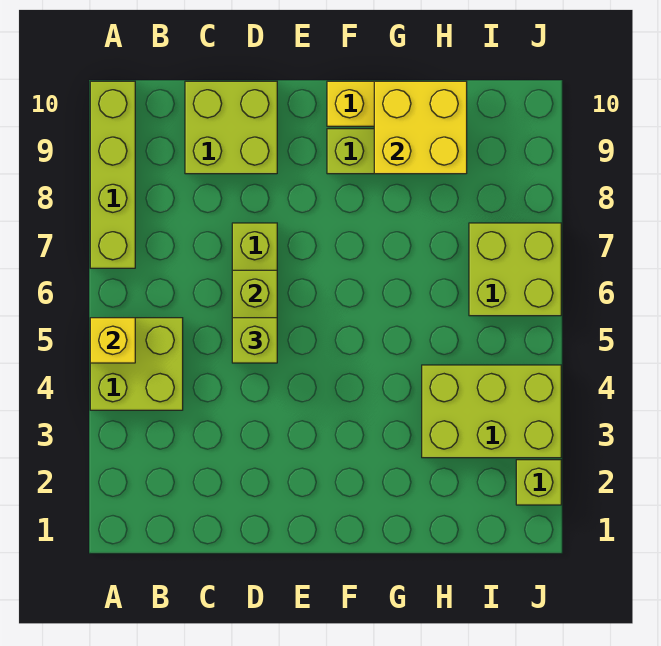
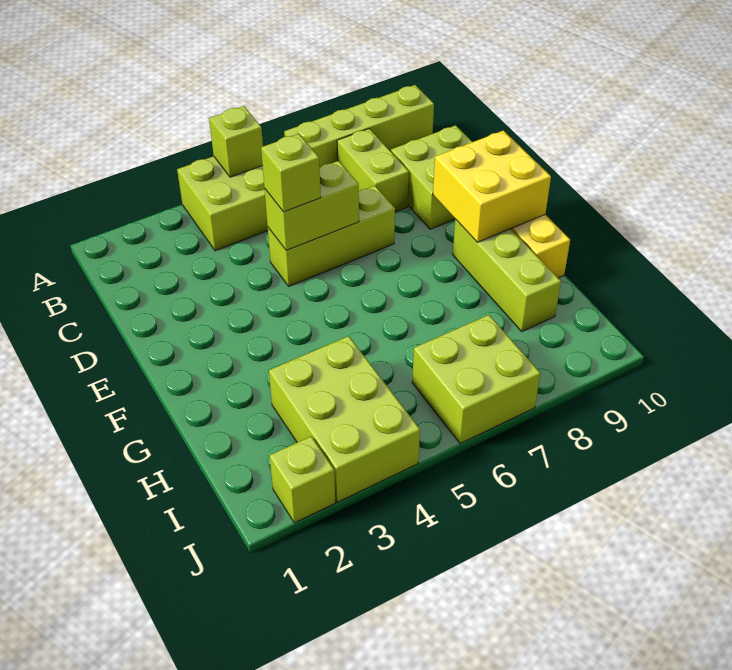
yellow brick A5 level 2 -> lime brick A5 level 2
none -> lime brick B8:C8 level 1
yellow brick G9:H10 level 2 -> yellow brick E9:F10 level 2

